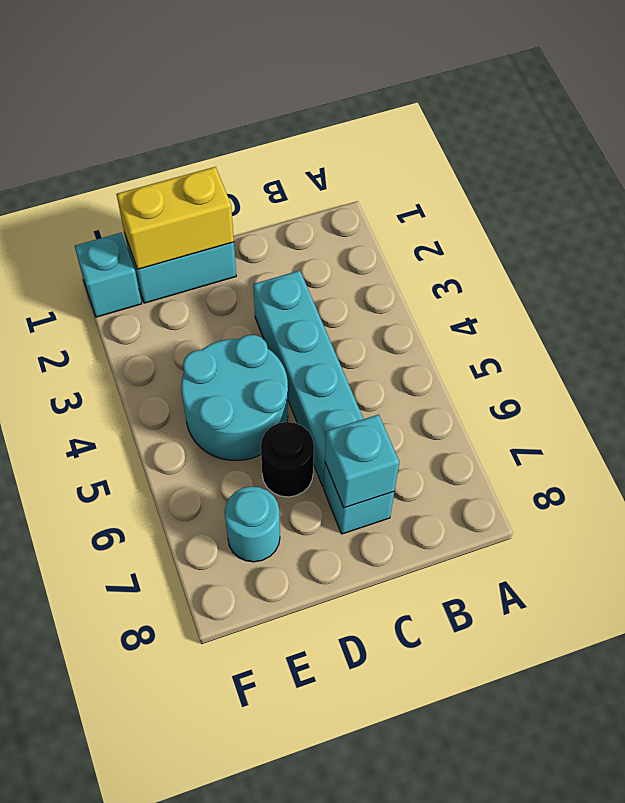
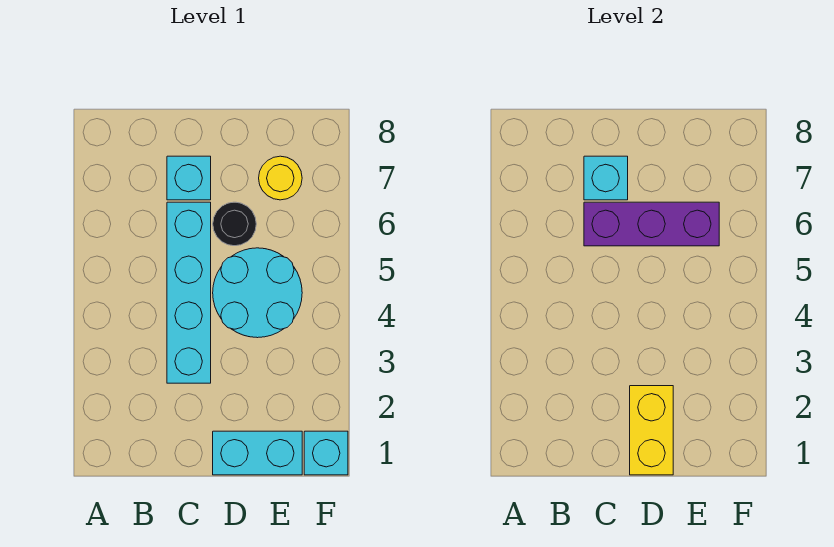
none -> purple brick C6:E6 level 2
yellow brick D1:E1 level 2 -> yellow brick D1:D2 level 2
cyan round brick E7 level 1 -> yellow round brick E7 level 1

